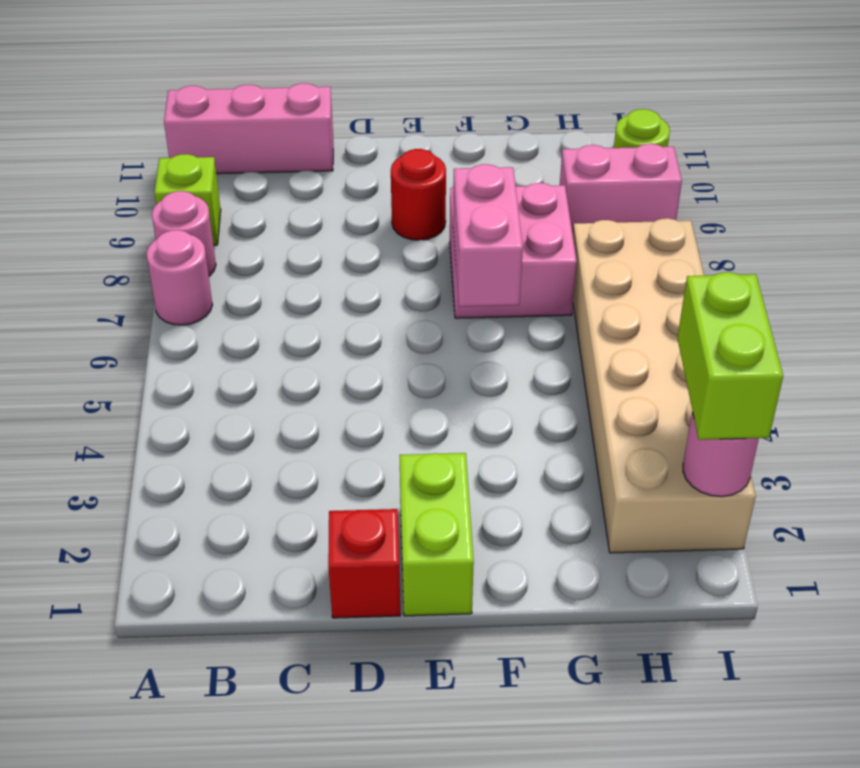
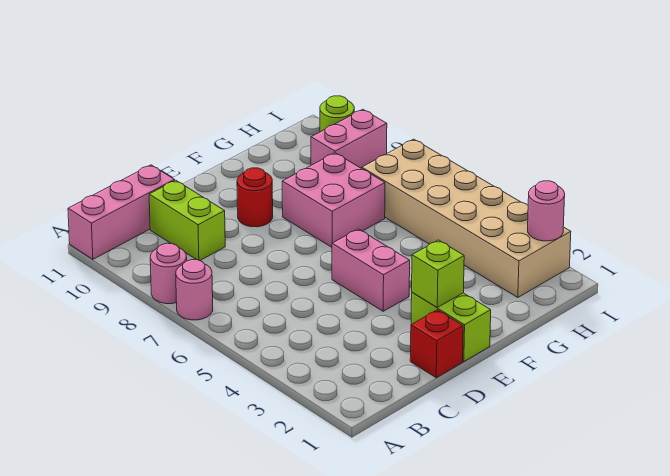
lime brick A9 level 1 -> lime brick E2 level 2
pink brick F6:F7 level 2 -> pink brick E4:E5 level 1
lime brick I2:I3 level 3 -> lime brick C9:C10 level 1

